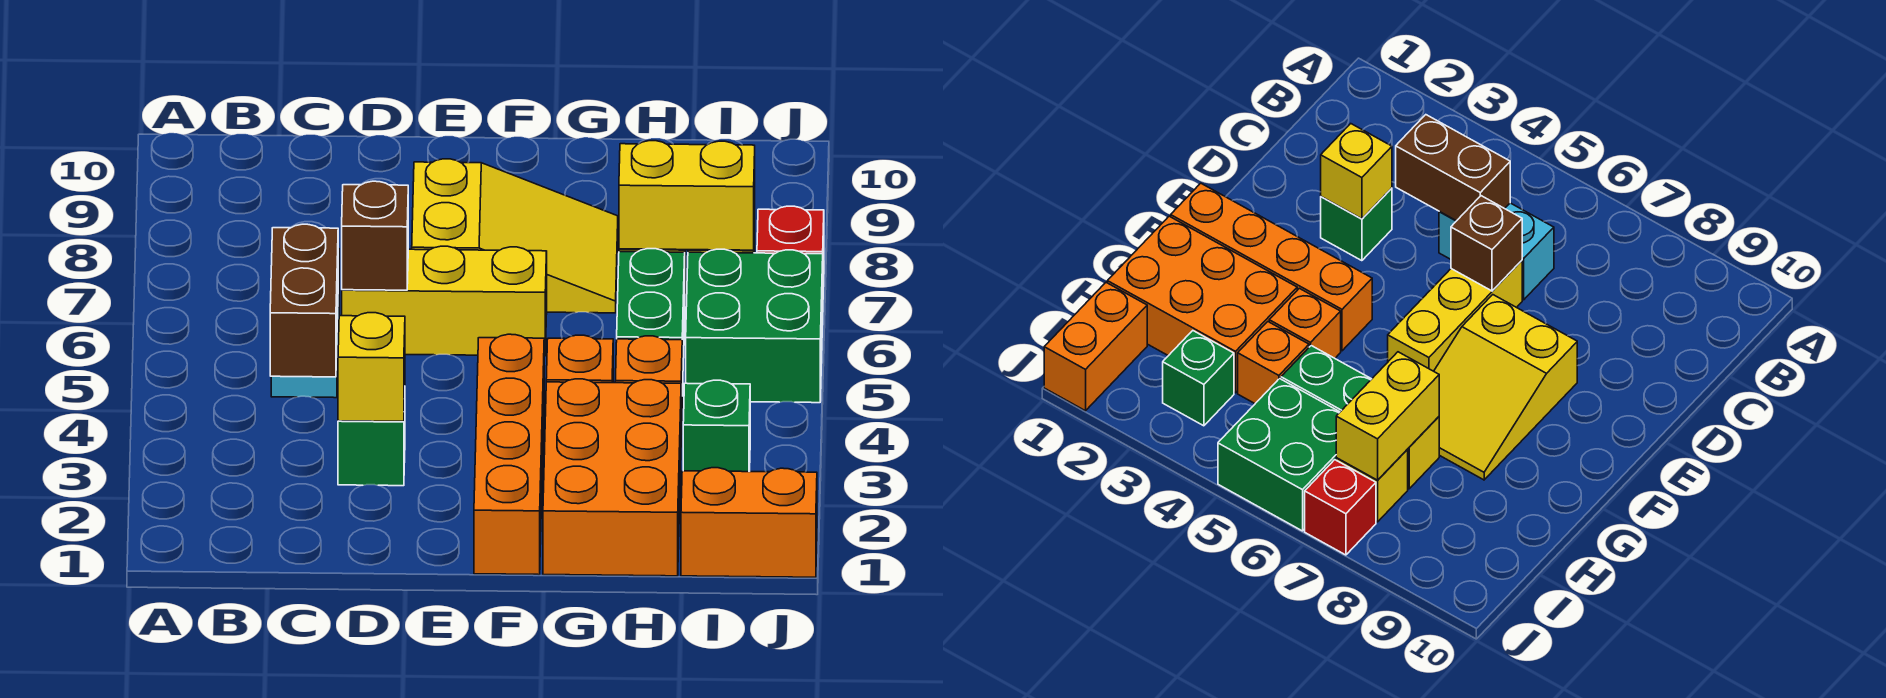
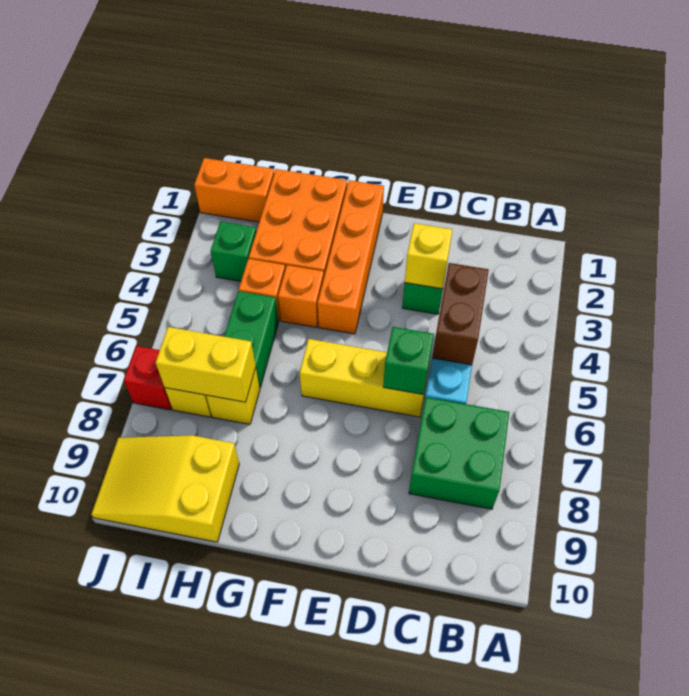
brown brick D6 level 2 -> green brick D6 level 2
yellow slope E7:G8 level 1 top E -> yellow slope H9:J10 level 1 top H
green brick I5:J6 level 1 -> green brick B7:C8 level 1

